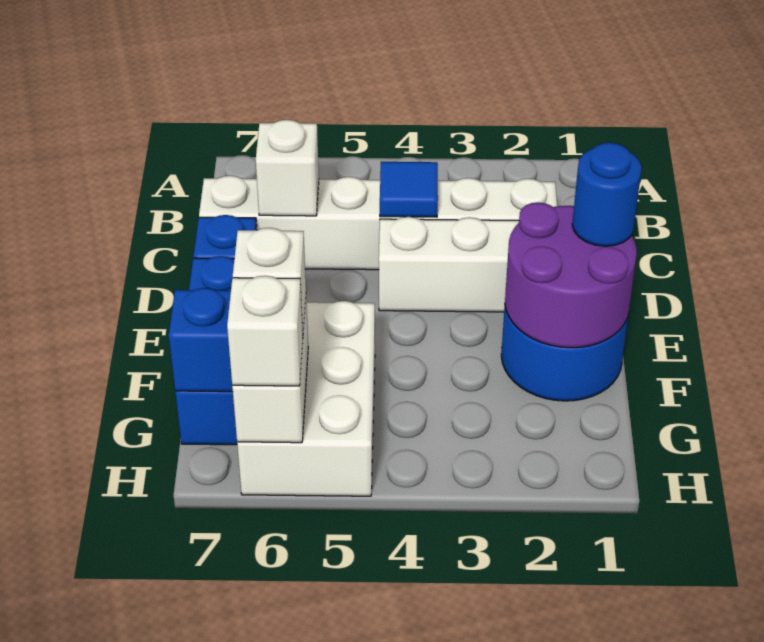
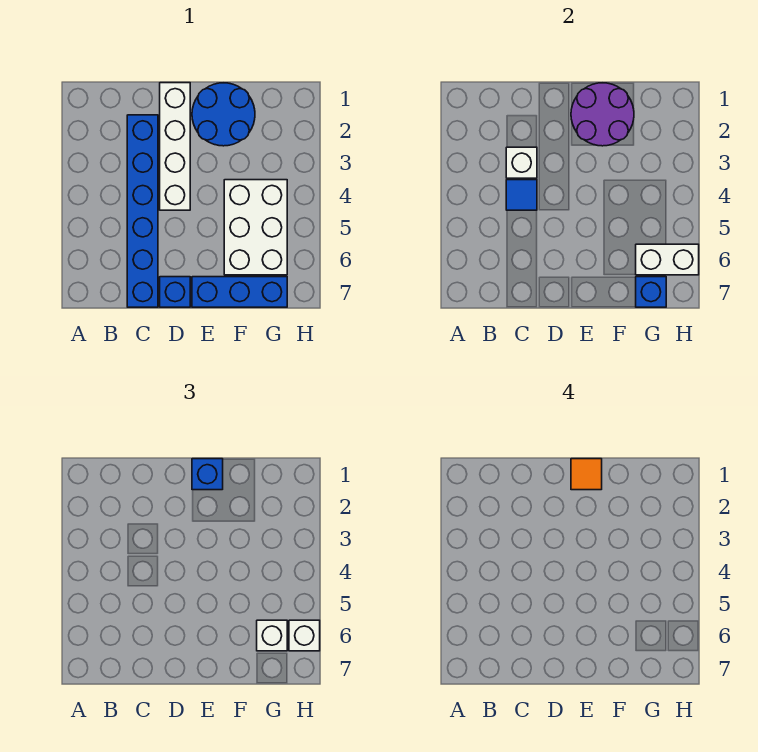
white brick C2:C7 level 1 -> blue brick C2:C7 level 1
white brick C6 level 2 -> white brick C3 level 2
blue round brick E1 level 3 -> blue brick E1 level 3
none -> orange tile E1 level 4
white brick F5:H6 level 1 -> white brick F4:G6 level 1

